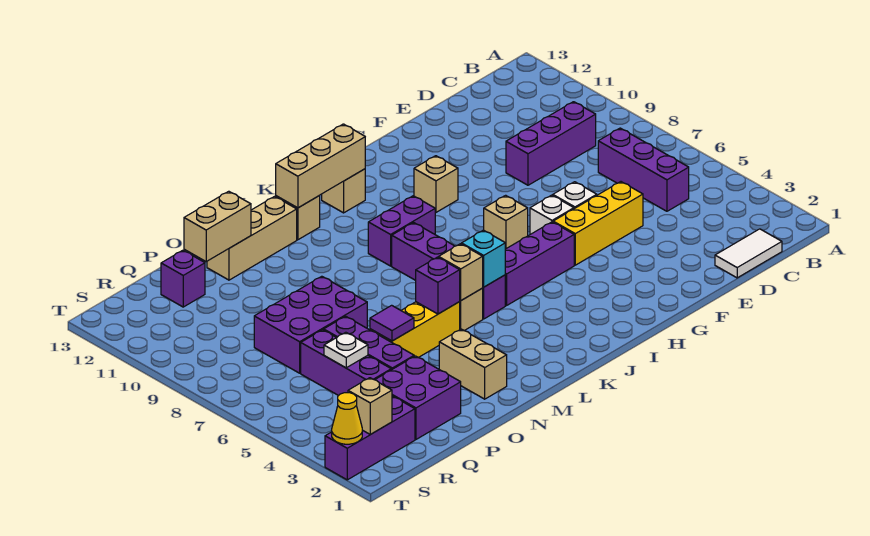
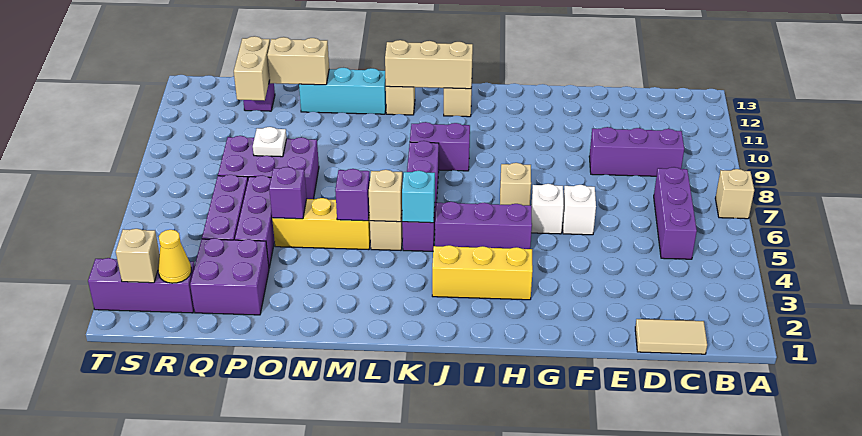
white tile C1:D1 level 1 -> tan tile C1:D1 level 1
yellow brick E5:G5 level 1 -> yellow brick H3:J3 level 1
tan brick H10 level 1 -> tan brick A7 level 1
tan brick M12:O12 level 1 -> cyan brick M12:O12 level 1
tan brick N2:N3 level 1 -> tan brick Q11:Q12 level 2
purple tile O5 level 2 -> purple brick O5 level 2
white plate Q5 level 2 -> white plate P8 level 2
yellow cone T2 level 2 -> yellow cone R2 level 2

